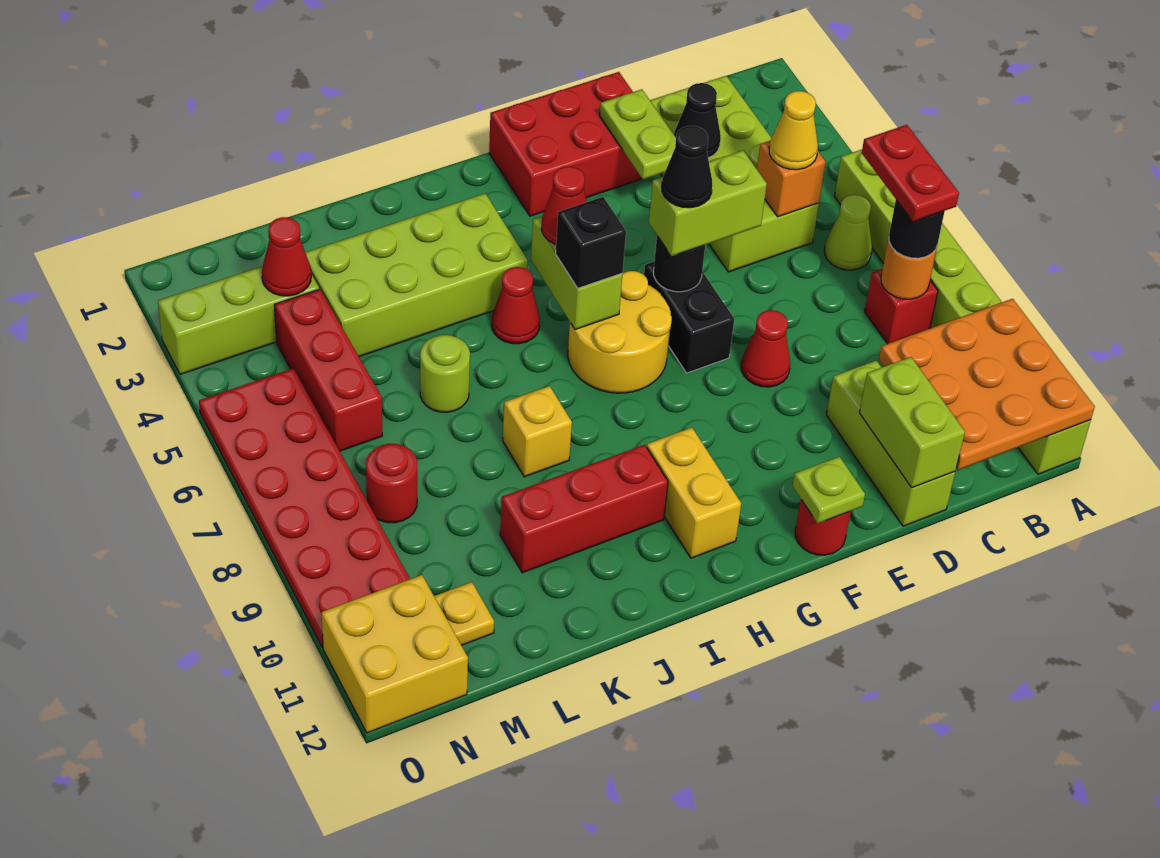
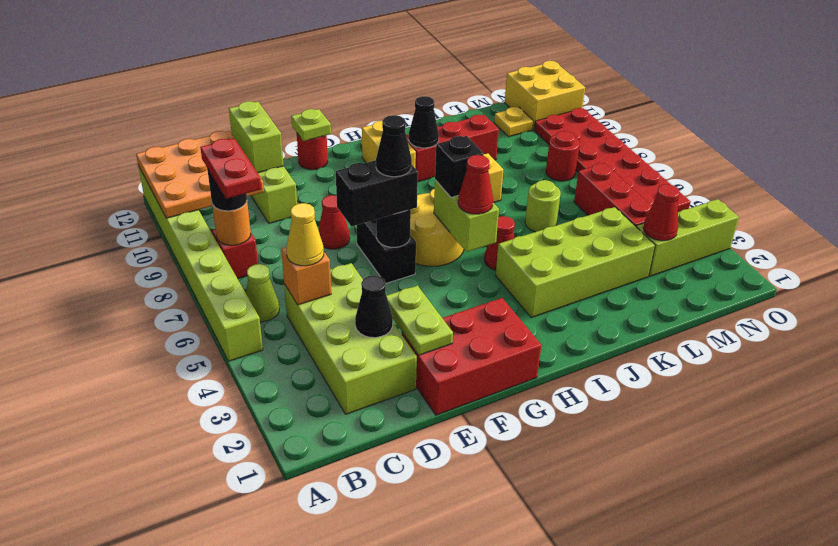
lime brick E6:F6 level 3 -> black brick E6:F6 level 3
none -> black cone I10 level 2

